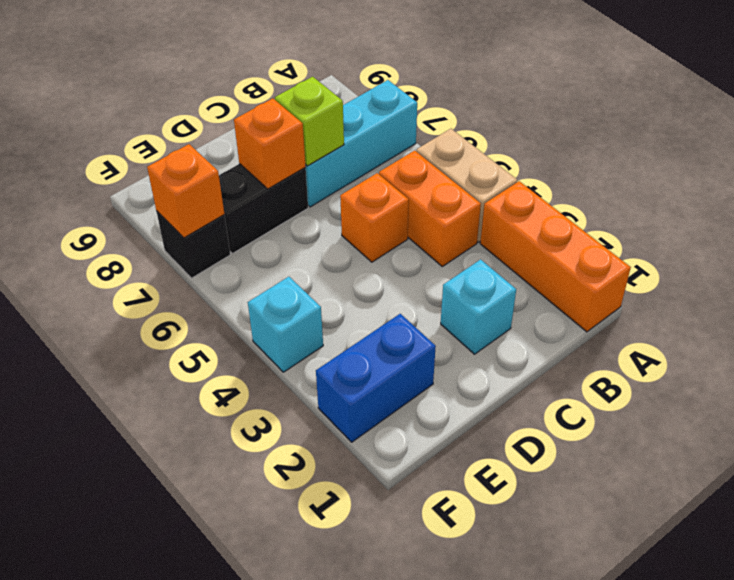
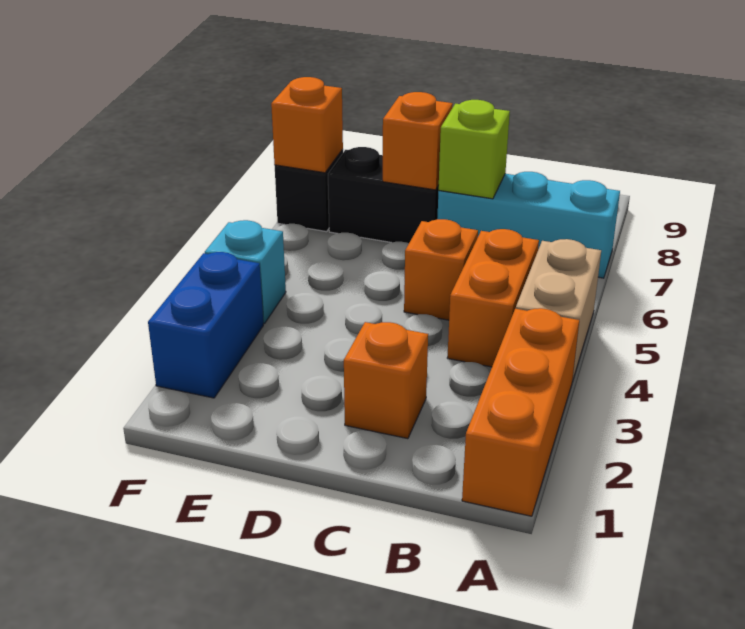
cyan brick C2 level 1 -> orange brick C2 level 1
blue brick E2:F2 level 1 -> blue brick F2:F3 level 1

